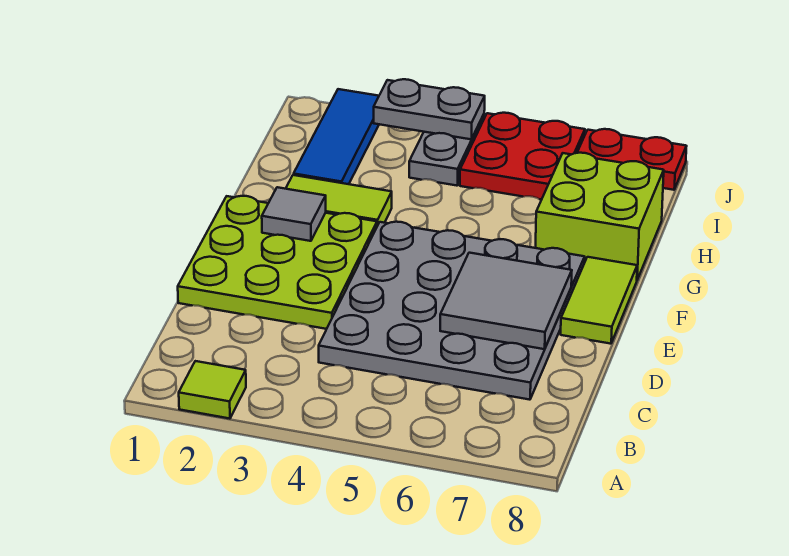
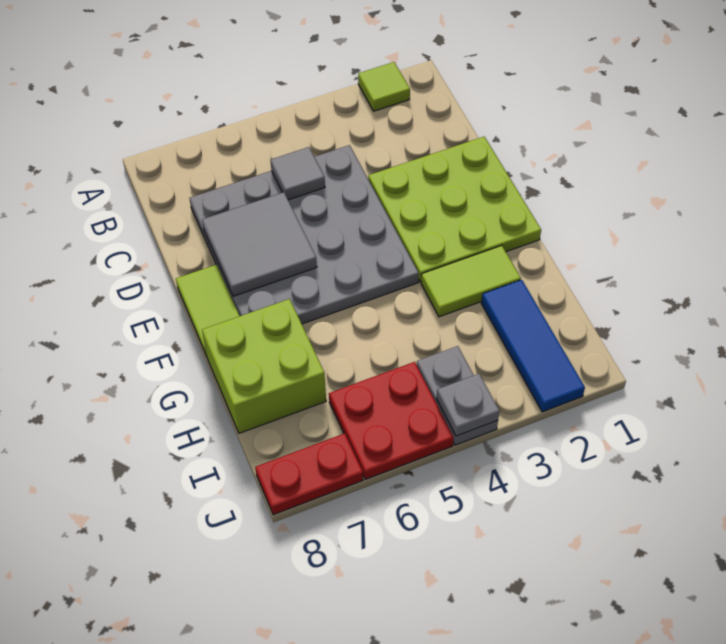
grey tile F2 level 2 -> grey tile C5 level 2
grey plate J3:J4 level 2 -> grey plate J4 level 2

